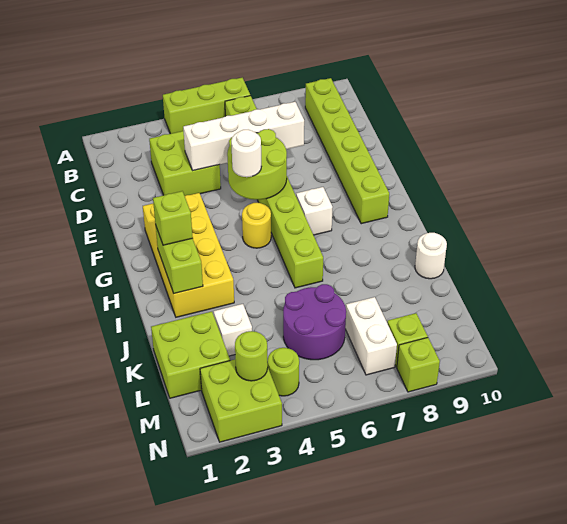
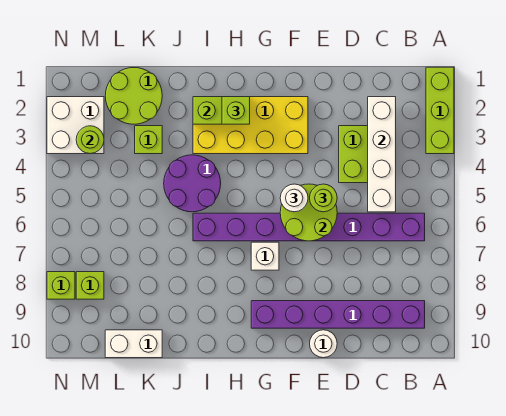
lime brick A4:A6 level 1 -> lime brick A1:A3 level 1
lime brick B6:I6 level 1 -> purple brick B6:I6 level 1
lime brick B9:G9 level 1 -> purple brick B9:G9 level 1
white brick D4:D7 level 2 -> white brick C2:C5 level 2
yellow round brick G5 level 1 -> none
white round brick J10 level 1 -> white round brick E10 level 1
lime brick K1:L2 level 1 -> lime round brick K1:L2 level 1
white brick K3 level 1 -> lime brick K3 level 1
purple round brick K5:L6 level 1 -> purple round brick I4:J5 level 1
white brick L7:M7 level 1 -> white brick K10:L10 level 1
lime brick M2:N3 level 1 -> white brick M2:N3 level 1
lime round brick M4 level 1 -> lime round brick E5 level 3

